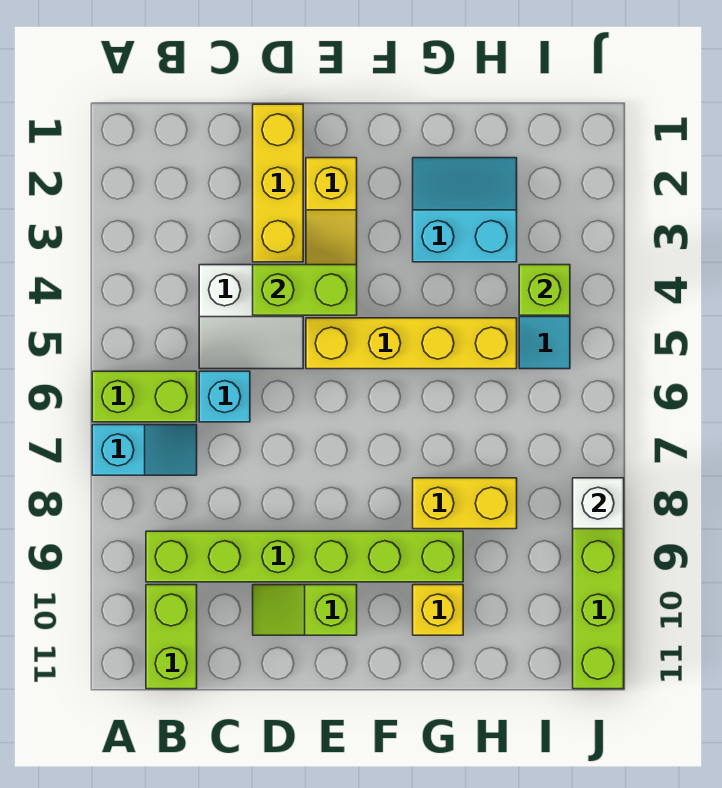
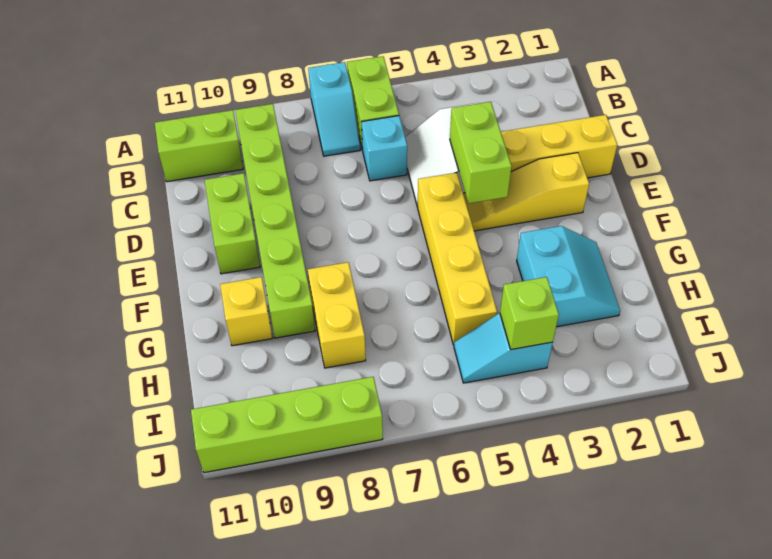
lime slope D10:E10 level 1 top E -> lime brick D10:E10 level 1
white brick J8 level 2 -> none

